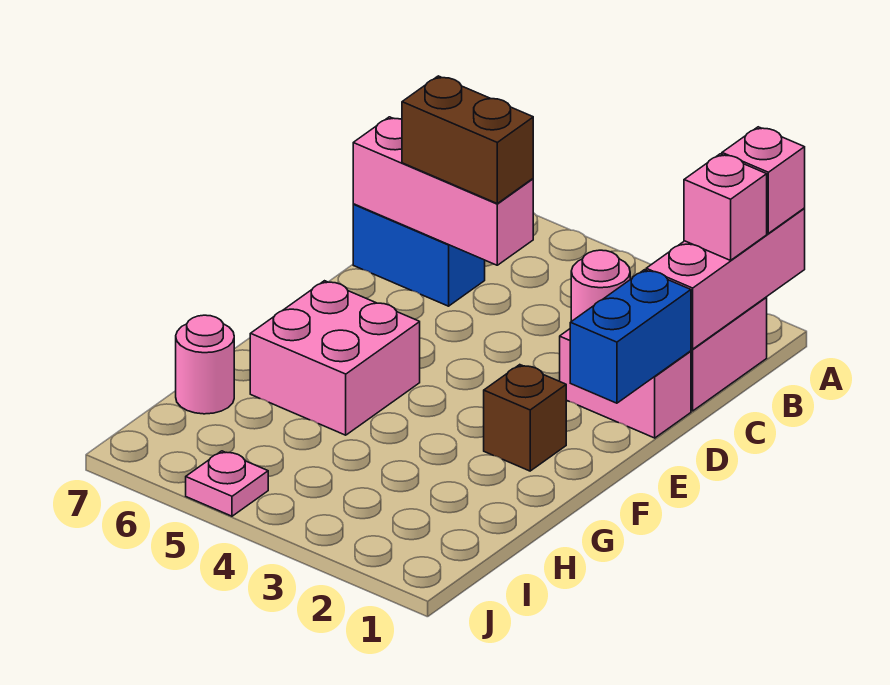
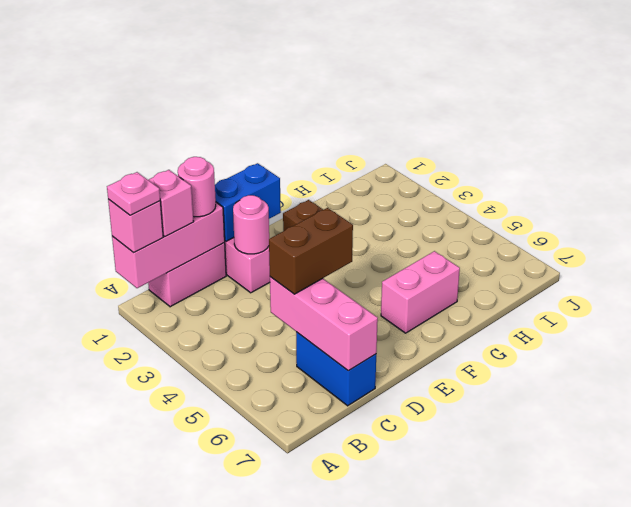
brown brick C5:C6 level 3 -> brown brick C5:D5 level 3
pink brick F5:G6 level 1 -> pink brick F6:G6 level 1
pink round brick H7 level 1 -> pink round brick C1 level 3
pink plate J5 level 1 -> pink plate A1 level 4

